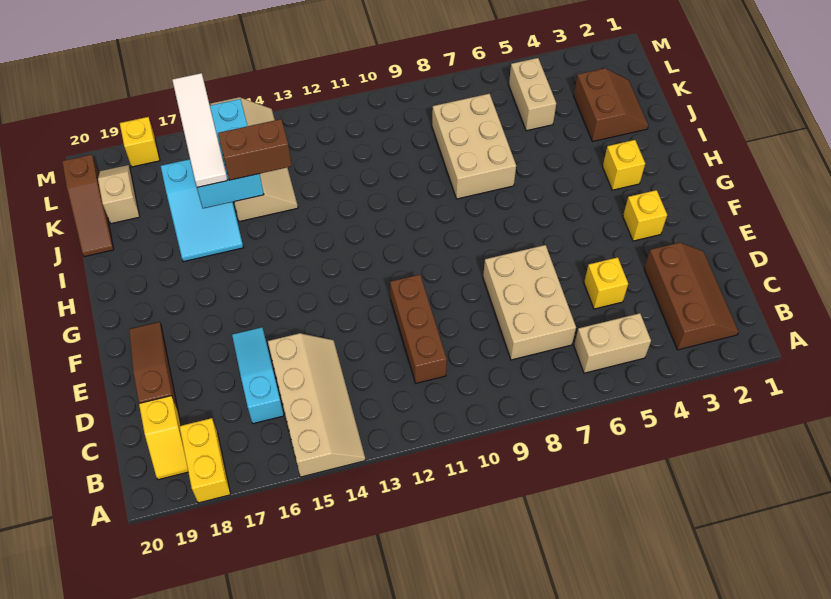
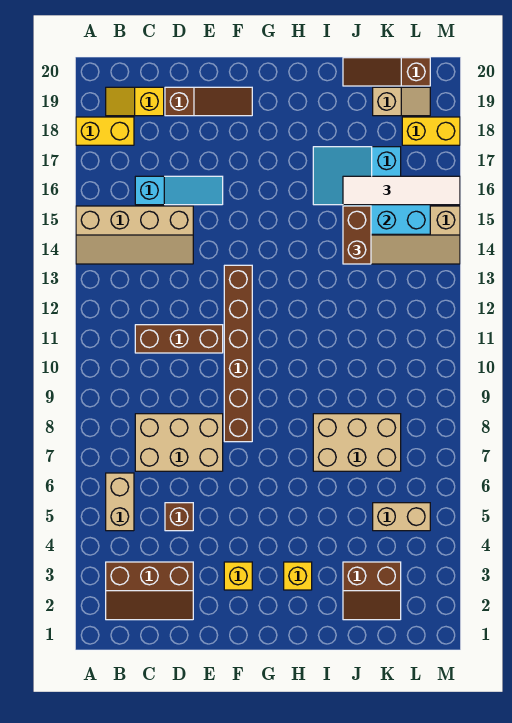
yellow brick D5 level 1 -> brown brick D5 level 1
none -> brown brick F8:F13 level 1
yellow brick M18 level 1 -> yellow brick L18:M18 level 1

